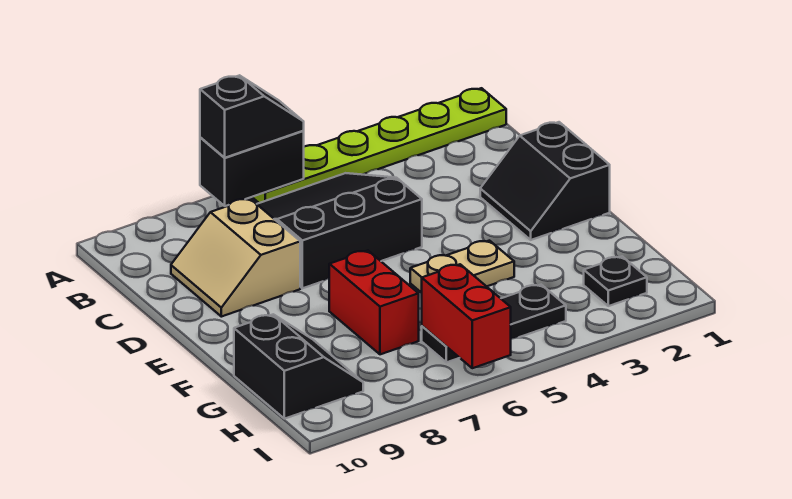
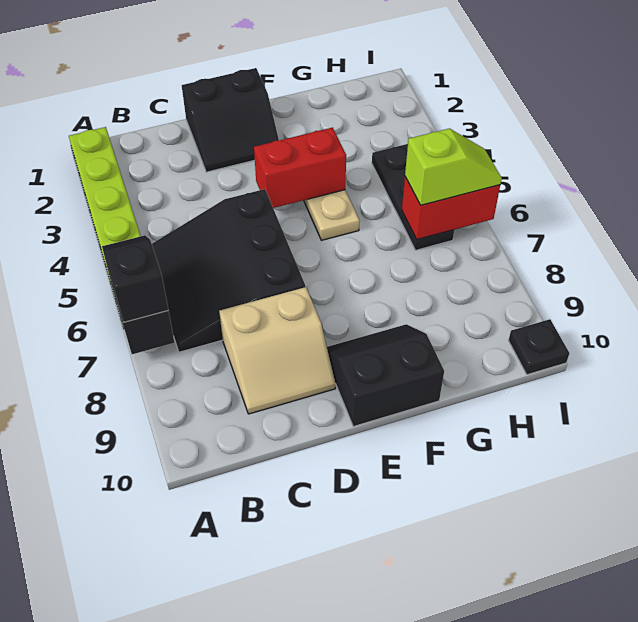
red brick F7:G7 level 1 -> red brick E4:F4 level 2
black slope G9:H10 level 1 top 10 -> black slope E9:F10 level 1 top 10
black plate H2 level 1 -> black plate I10 level 1
none -> lime slope H6:I6 level 3 top H

